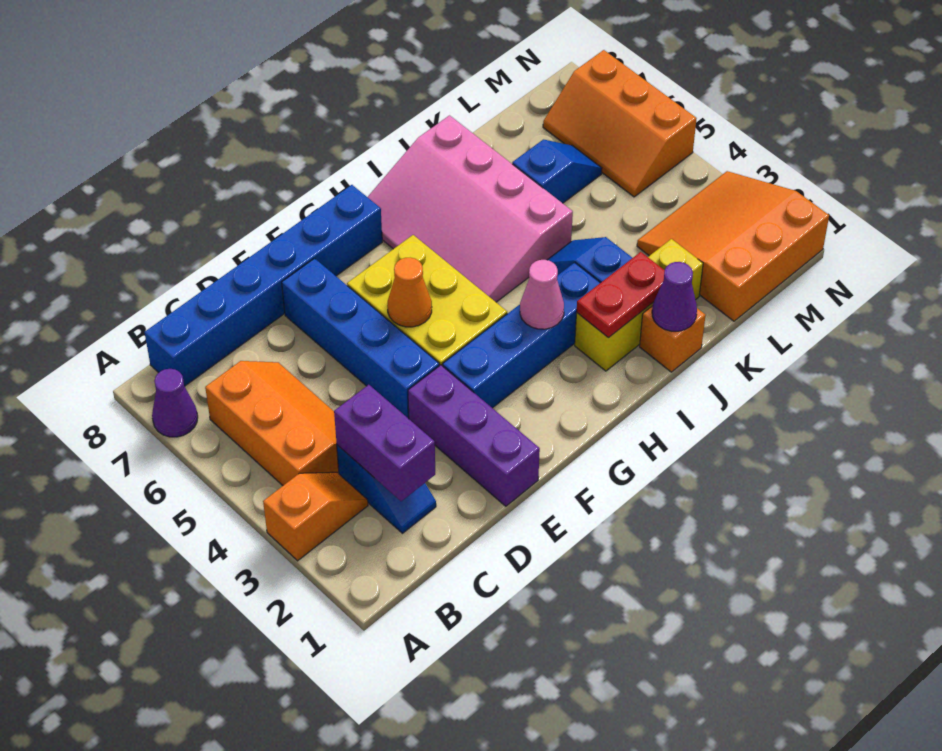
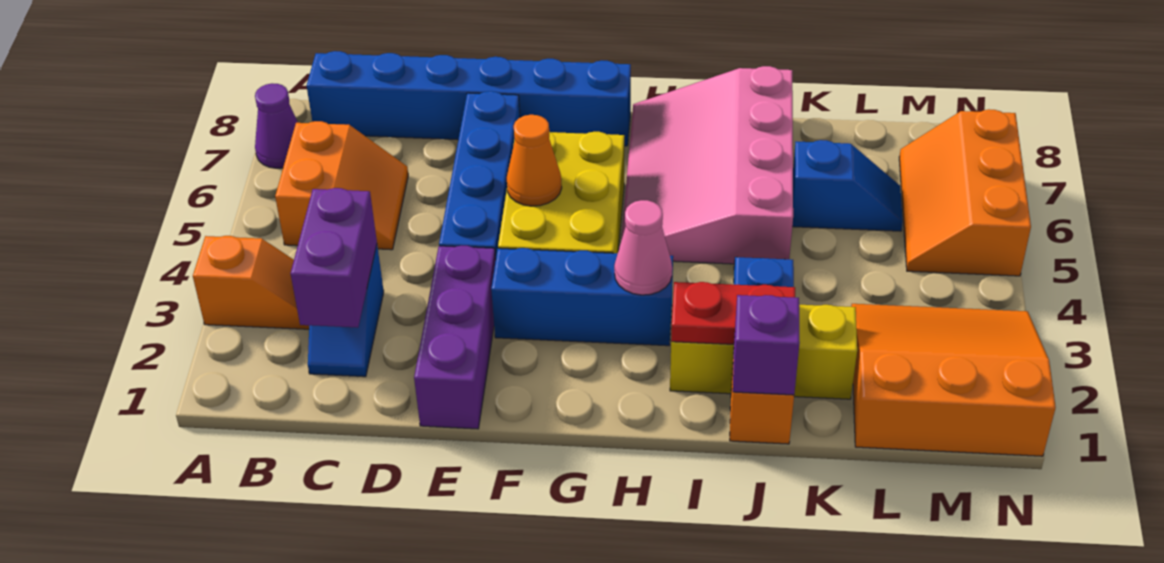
orange slope B4:C6 level 1 top B -> orange slope B5:C6 level 1 top B
blue brick F3:I3 level 1 -> blue brick F3:H3 level 1
purple cone J1 level 2 -> purple brick J1 level 2

